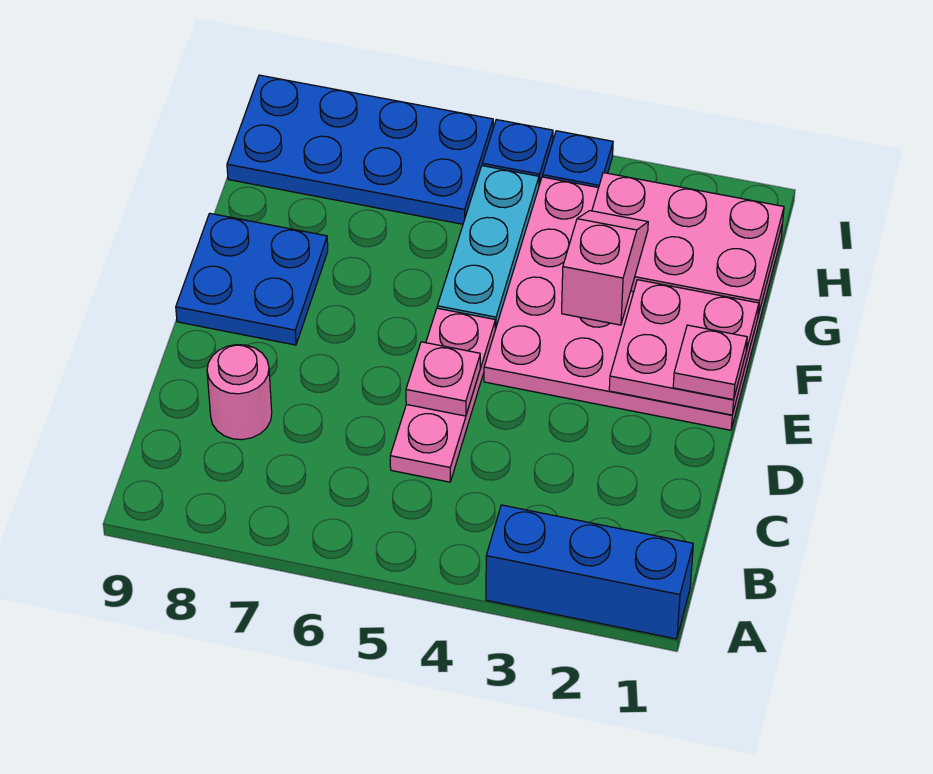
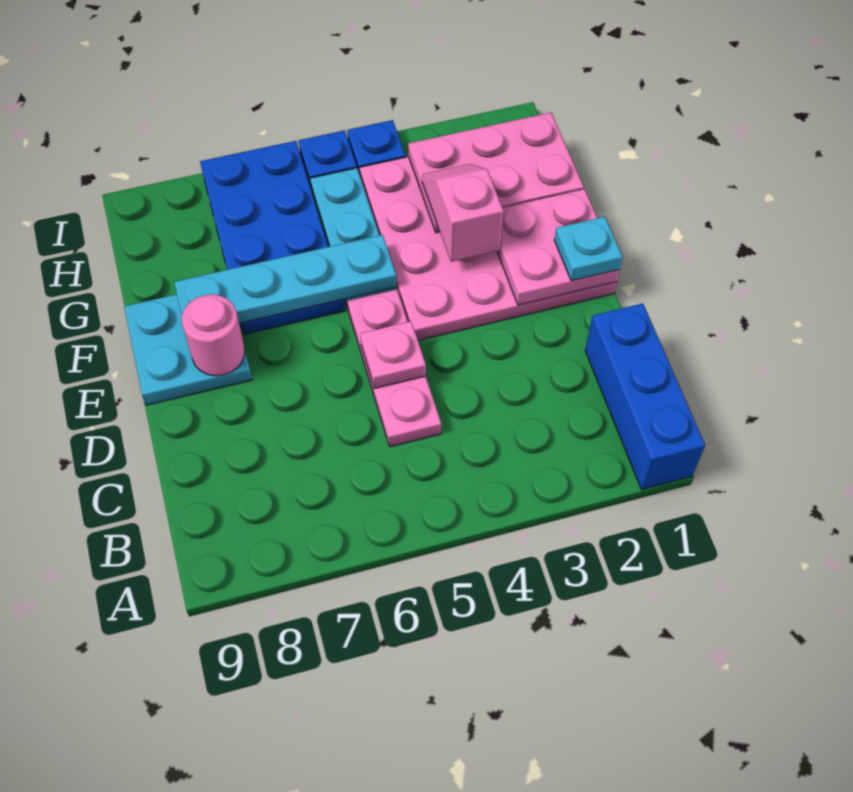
blue brick A1:A3 level 1 -> blue brick A1:C1 level 1
pink round brick C8 level 1 -> pink round brick E8 level 2
pink plate E1 level 3 -> cyan plate E1 level 3
blue plate E8:F9 level 1 -> cyan plate E8:F9 level 1
none -> cyan plate F5:F8 level 2
blue plate H6:I9 level 1 -> blue plate F6:I7 level 1

